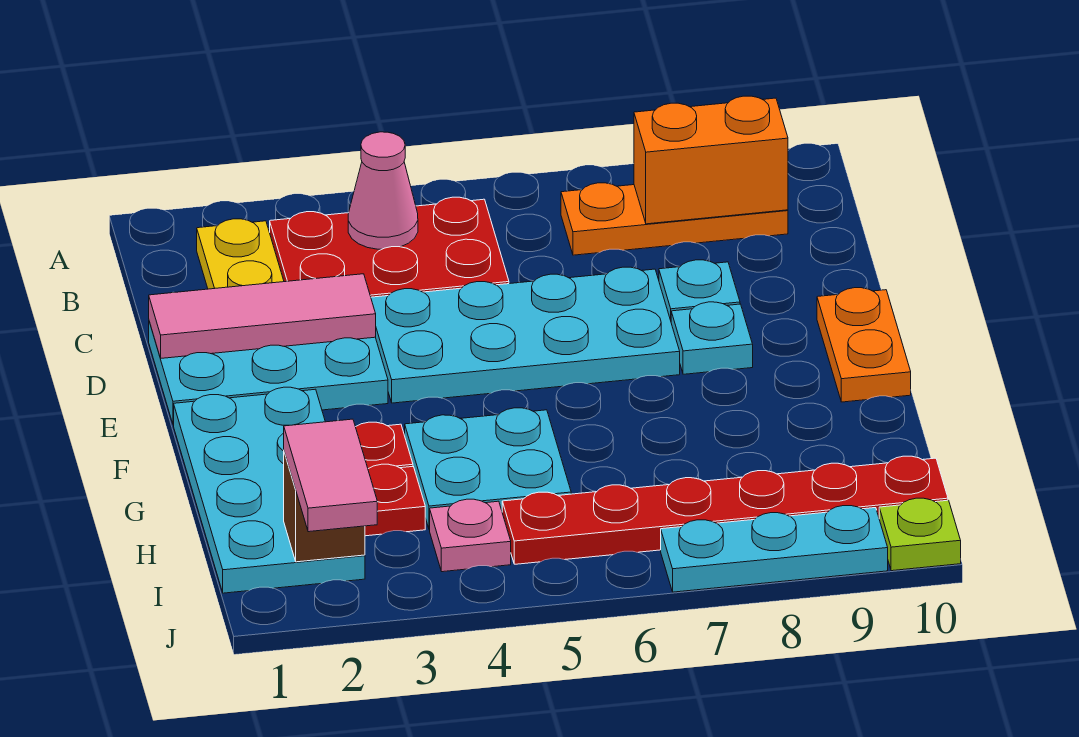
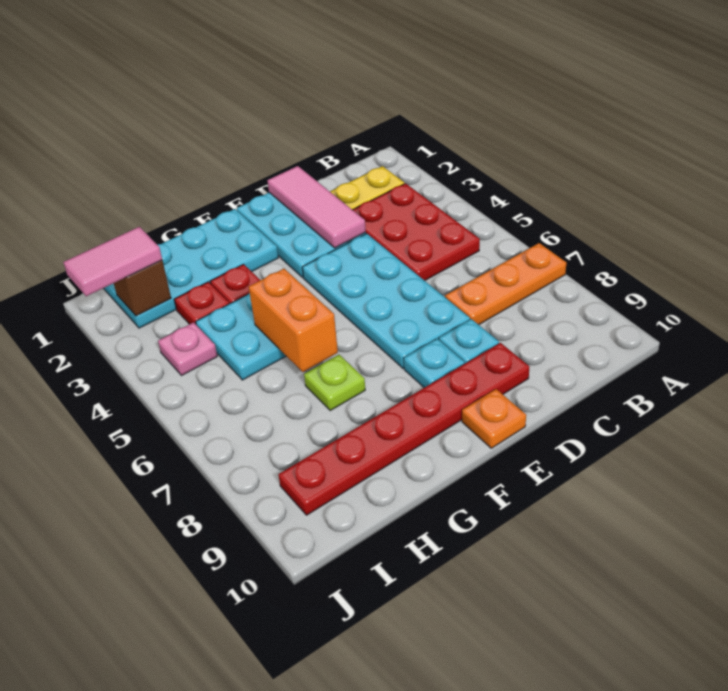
pink cone B4 level 2 -> none
orange plate B7:B9 level 1 -> orange plate A7:C7 level 1
orange brick B8:B9 level 2 -> orange brick G5:G6 level 2
orange plate E10:F10 level 1 -> orange plate E10 level 1
red plate I5:I10 level 1 -> red plate D9:I9 level 1
cyan plate J7:J9 level 1 -> none
lime plate J10 level 1 -> lime plate G7 level 1

